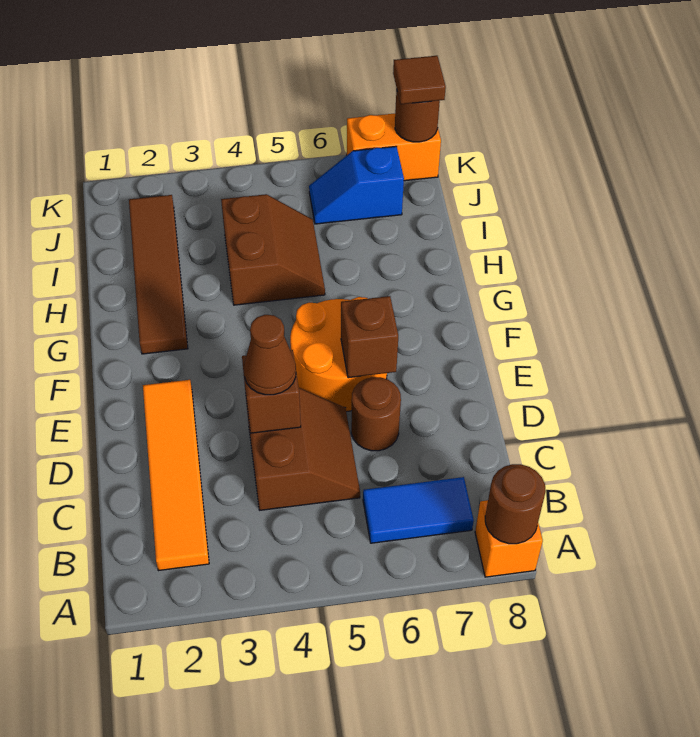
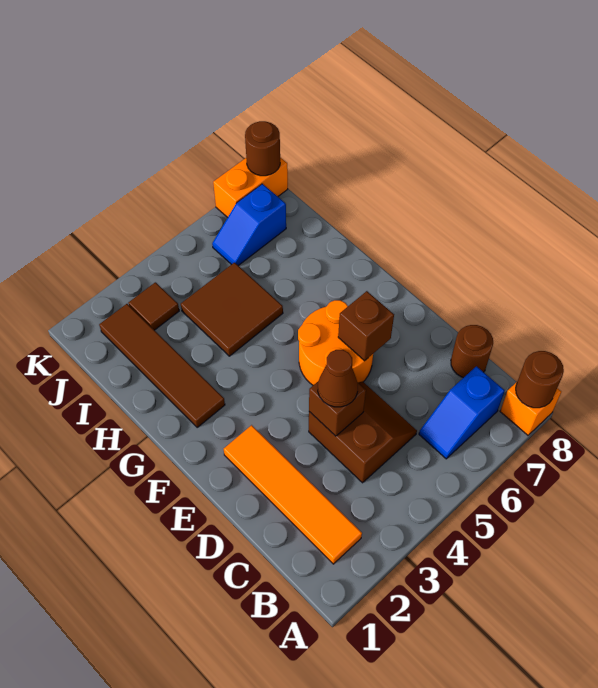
blue tile B6:B7 level 1 -> blue slope B6:B7 level 1 top 7
brown round brick D6 level 1 -> brown round brick C8 level 1
brown slope H4:I5 level 1 top 4 -> brown tile H4:I5 level 1
brown tile K8 level 3 -> brown tile J3 level 1

